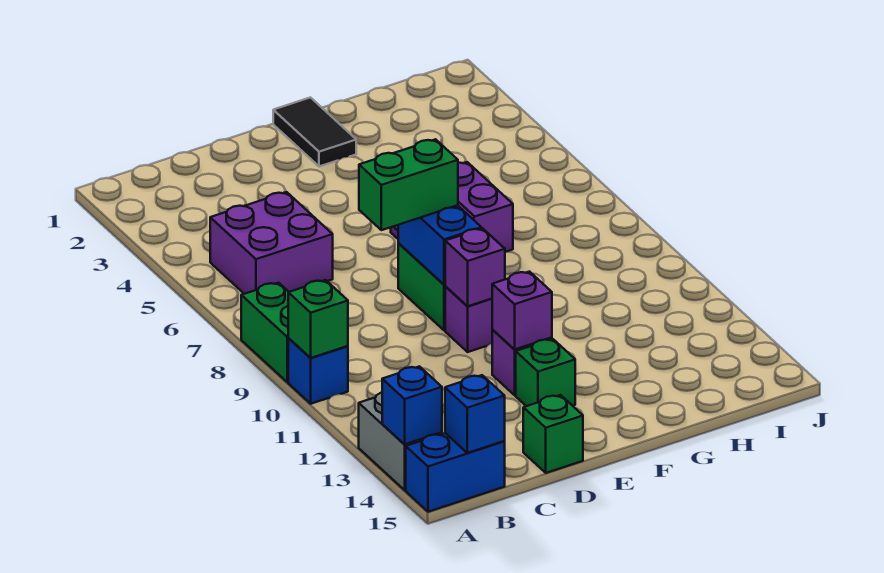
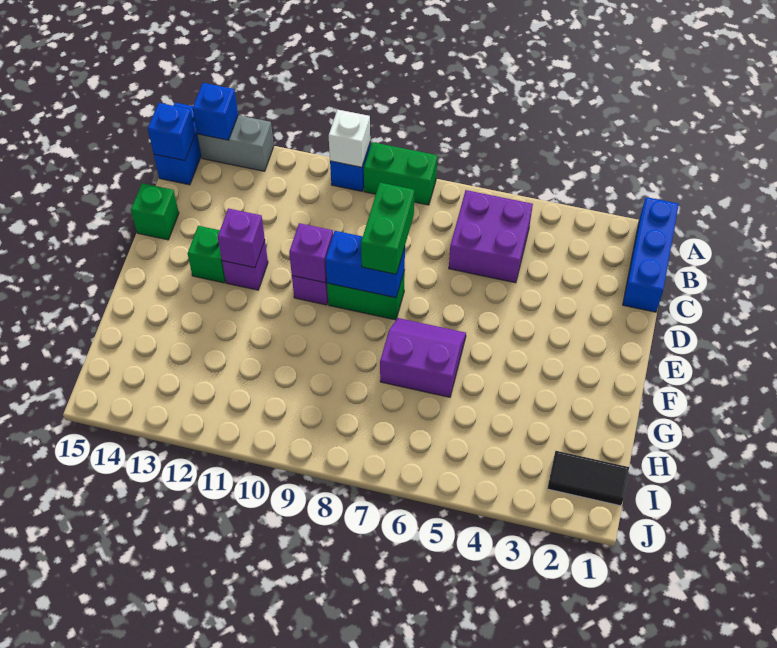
none -> blue brick A1:C1 level 1
green brick A10 level 2 -> white brick A10 level 2
black tile F1:F2 level 1 -> black tile I1:I2 level 1

